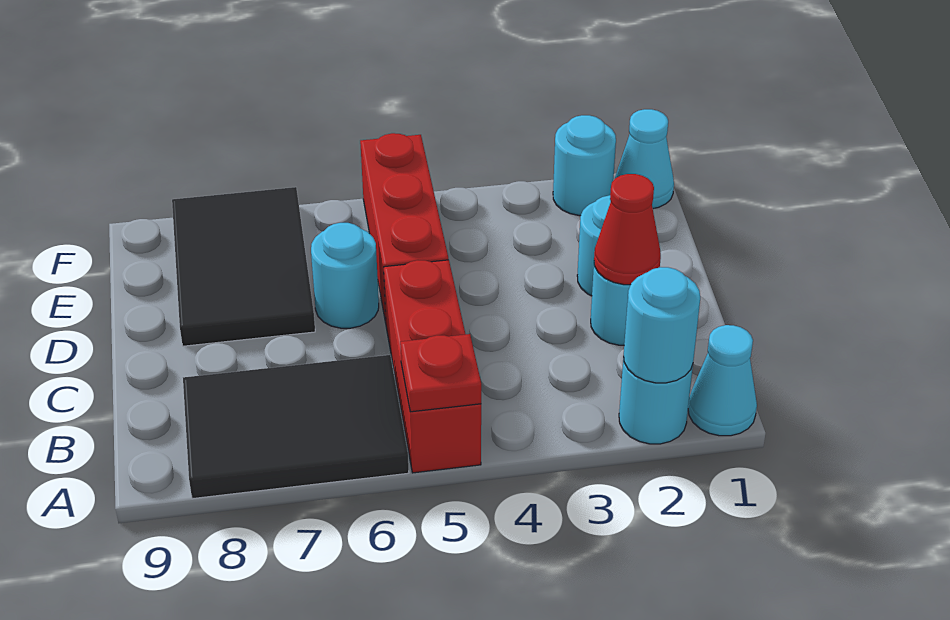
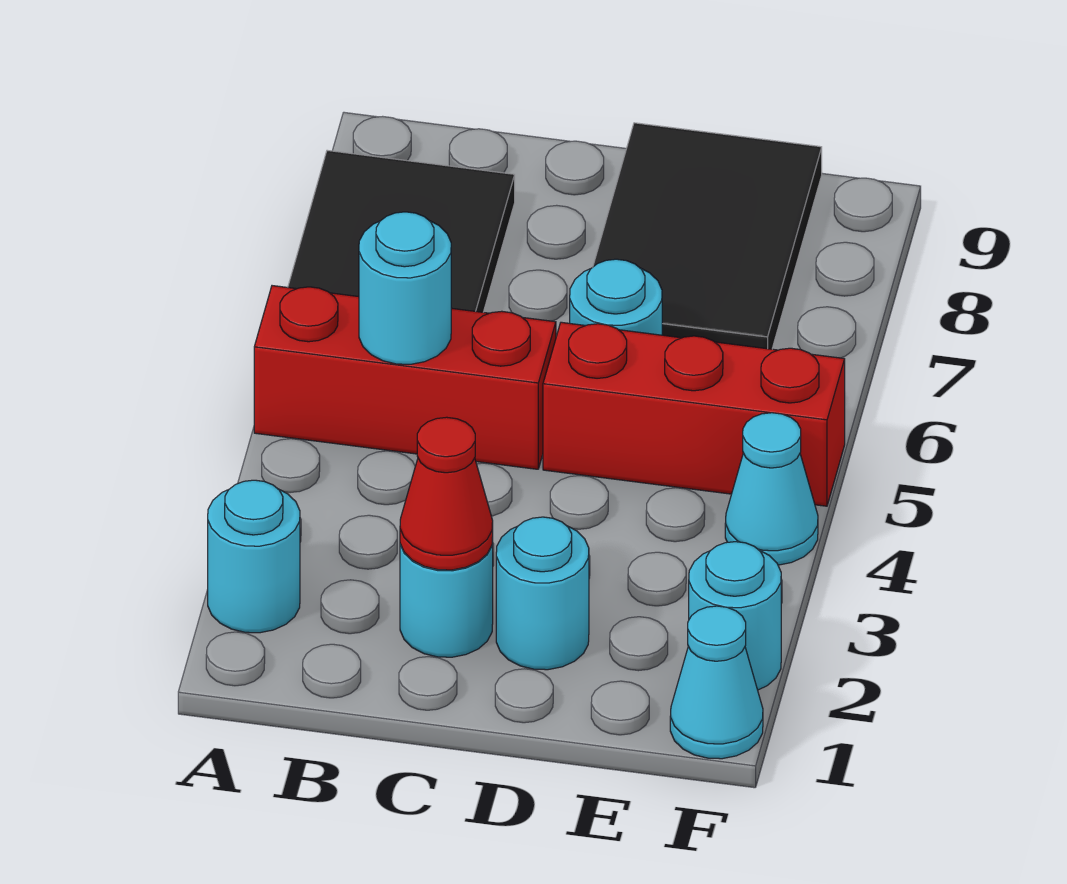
cyan cone A1 level 1 -> cyan cone F4 level 1
cyan round brick A2 level 2 -> cyan round brick B5 level 2
red plate A5 level 2 -> none
black tile D7:F8 level 1 -> black tile D7:E9 level 1

